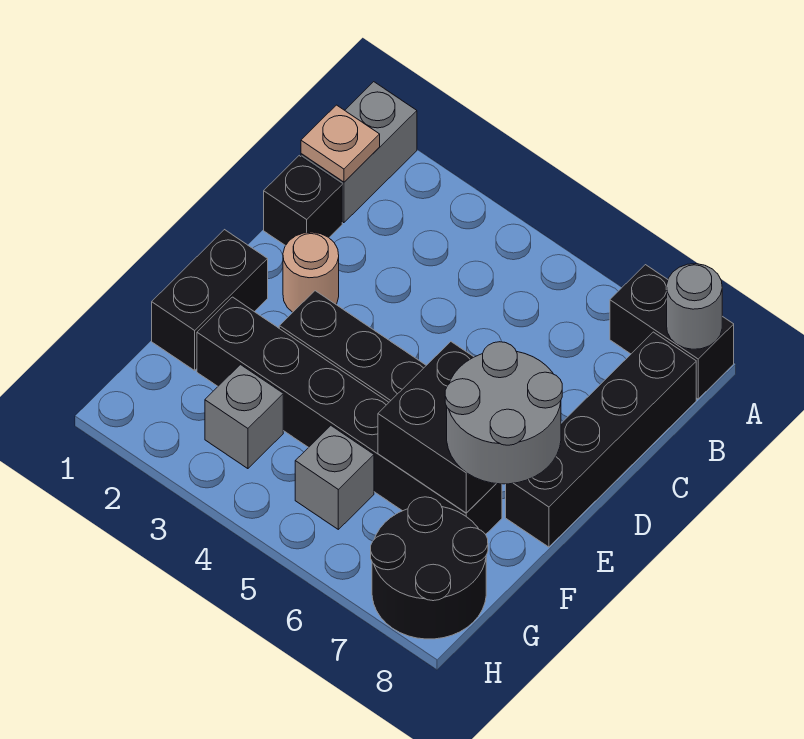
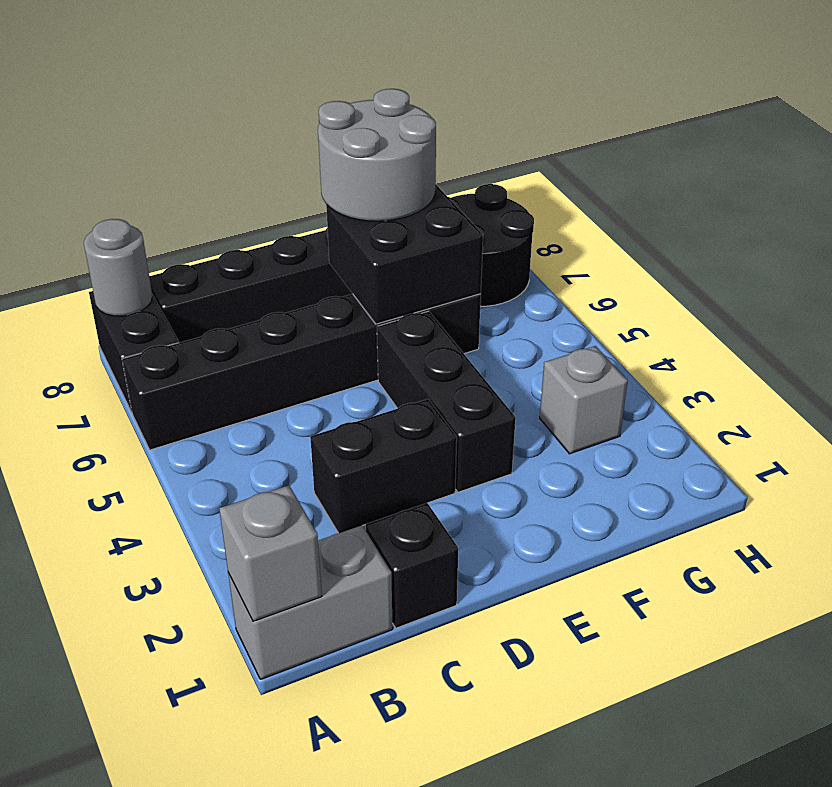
tan plate B1 level 2 -> none
tan round brick D2 level 1 -> none
black brick E1:F1 level 1 -> black brick C3:D3 level 1
black brick F2:F7 level 1 -> black brick A6:F6 level 1
grey brick G5 level 1 -> grey brick A1 level 2

